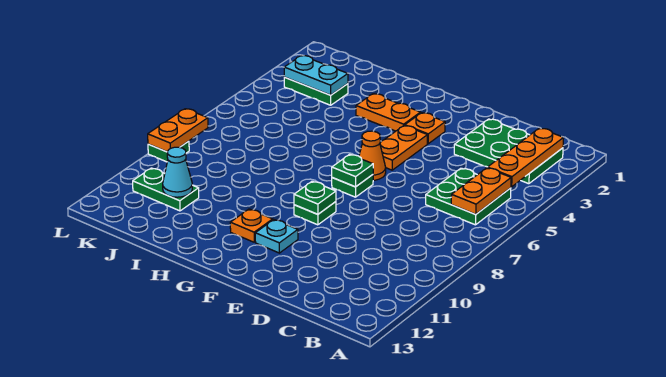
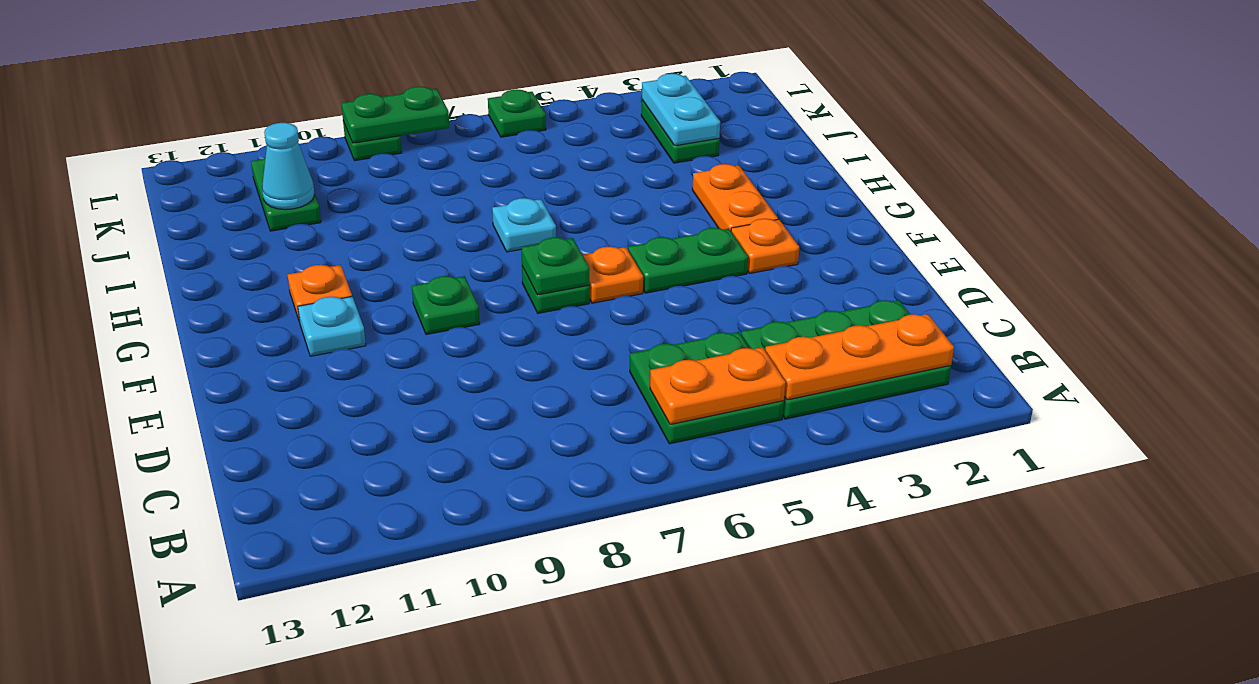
green plate B2:D3 level 1 -> green plate B2:C4 level 1
orange plate F4:F5 level 1 -> green plate F4:F5 level 1
orange cone F6 level 1 -> orange plate F6 level 1
green plate F9 level 2 -> green plate L6 level 1
none -> cyan plate H7 level 1
orange plate L8:L9 level 2 -> green plate L8:L9 level 2

